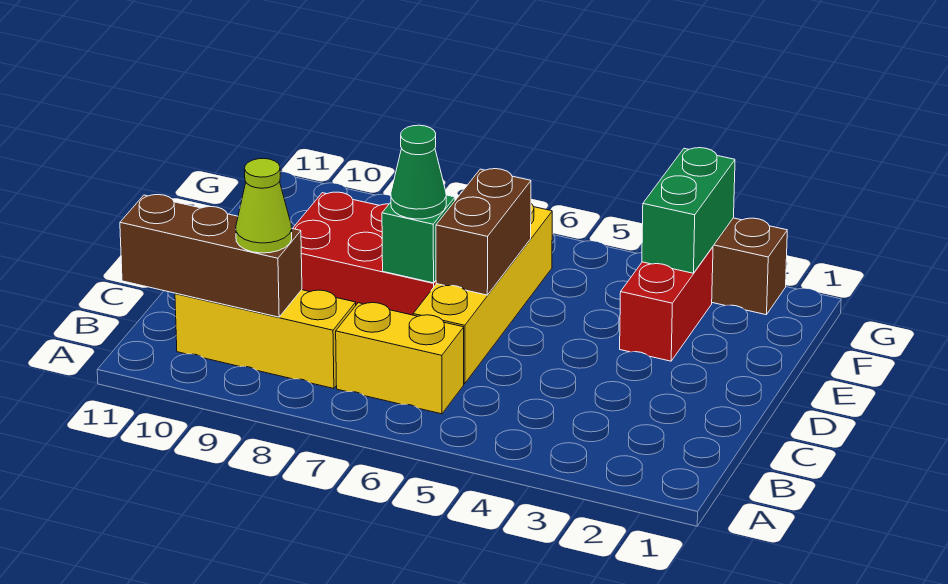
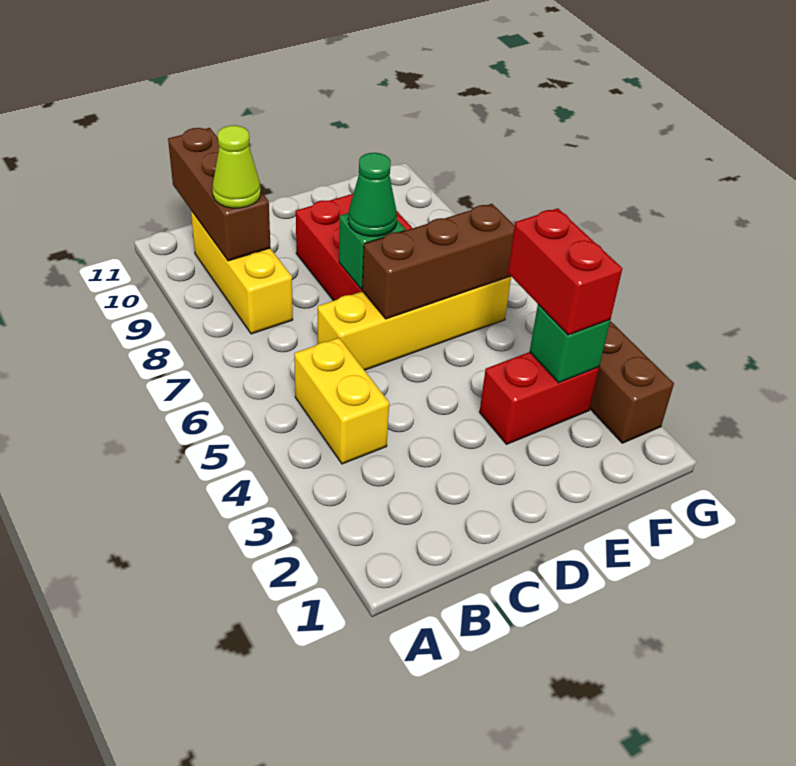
yellow brick B6:B7 level 1 -> yellow brick B4:B5 level 1
brown brick D6:E6 level 2 -> brown brick D6:F6 level 2
green brick F3:G3 level 2 -> green brick F3 level 2
none -> red brick F3:F4 level 3

